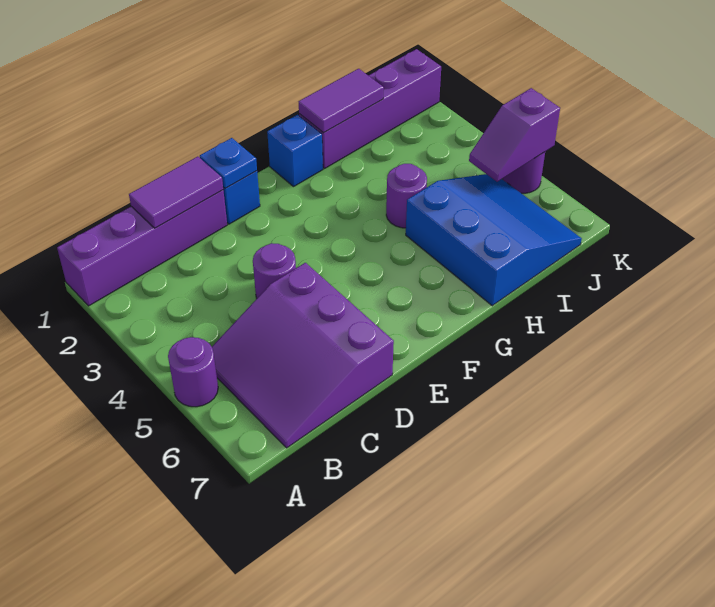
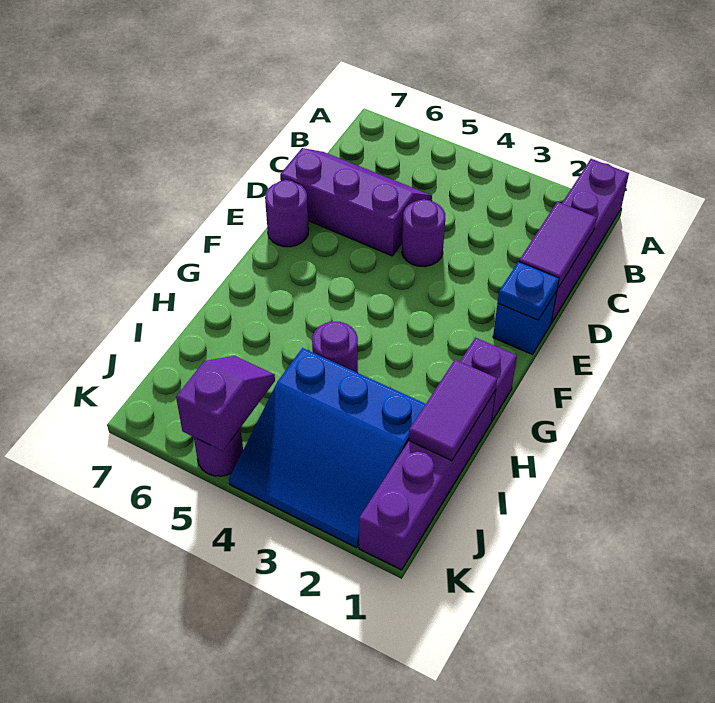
purple round brick A5 level 1 -> purple round brick E7 level 1
purple slope B5:D7 level 1 top D -> purple slope C5:D7 level 1 top D
blue brick G1 level 1 -> purple brick G1 level 1
blue slope H5:J7 level 1 top H -> blue slope I2:K4 level 1 top I

